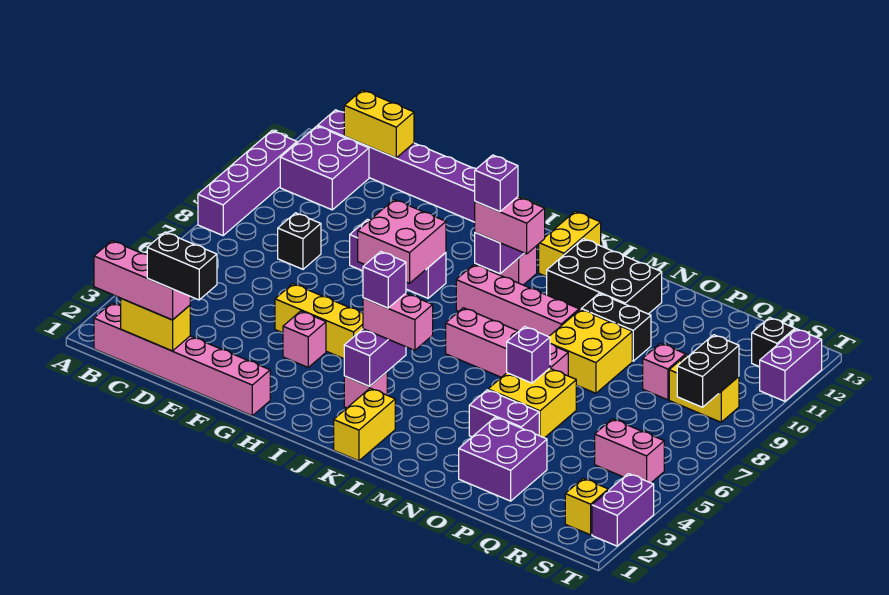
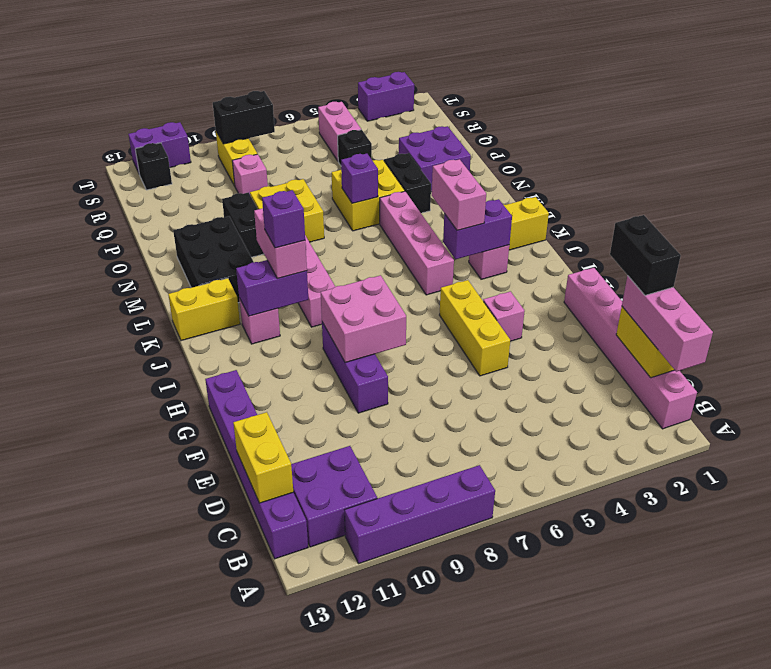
black brick D8 level 1 -> black brick Q5 level 1
purple brick J4 level 4 -> none
pink brick K7:N7 level 1 -> pink brick J5:M5 level 1
purple brick N4:O4 level 1 -> black brick N4:O4 level 1
yellow brick S2 level 1 -> none

